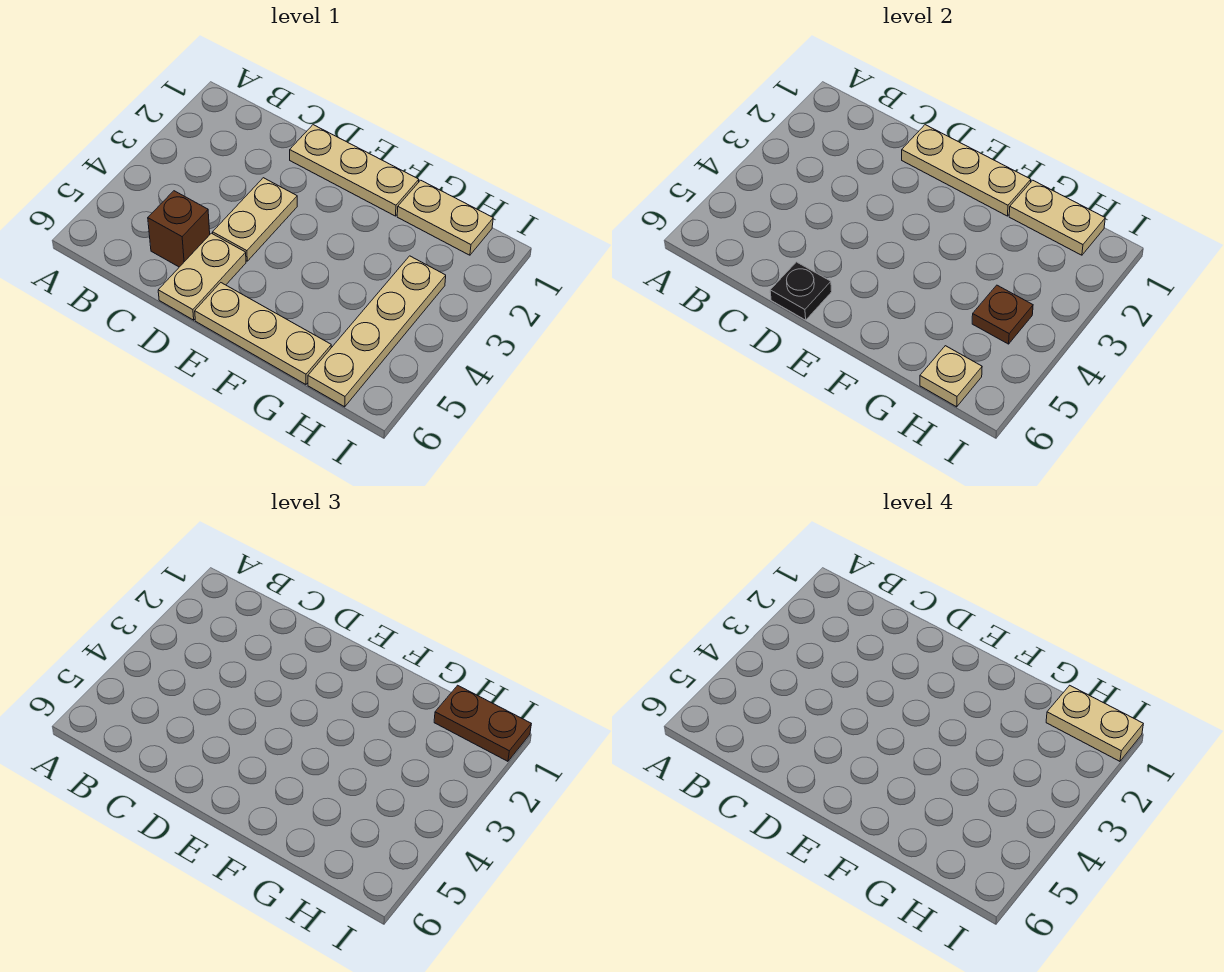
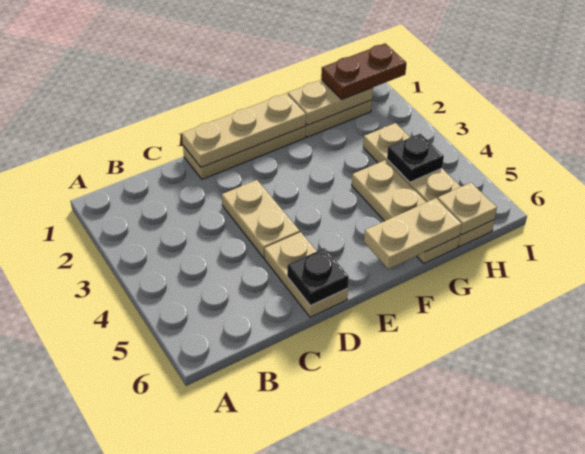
brown brick C5 level 1 -> none
tan plate E6:G6 level 1 -> tan plate G4:G6 level 1
tan plate H1:I1 level 4 -> tan plate F6:G6 level 2
brown plate H4 level 2 -> black plate H4 level 2

